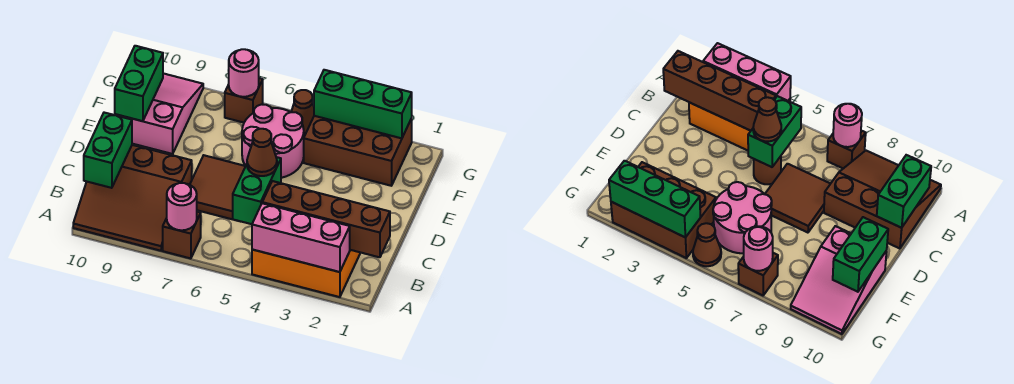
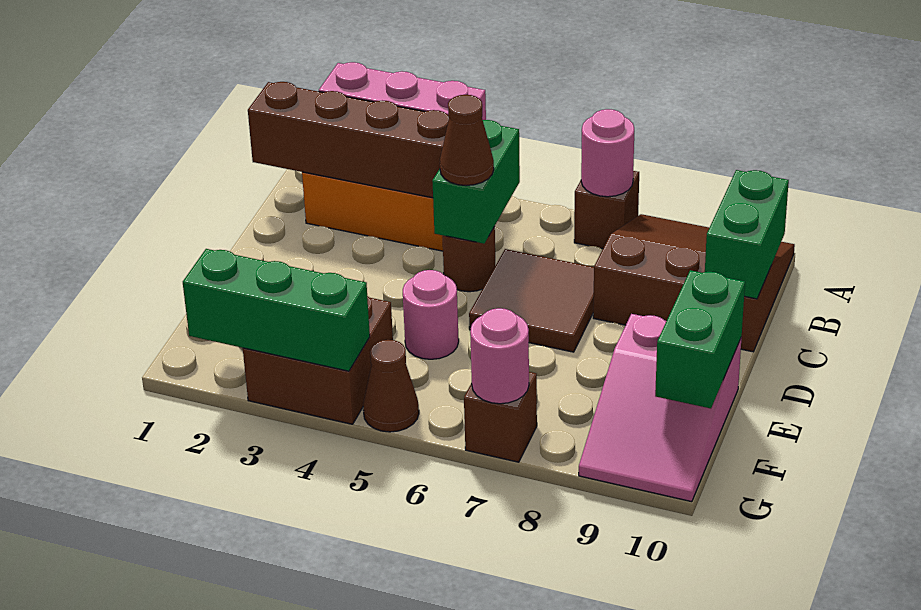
pink round brick E5:F6 level 1 -> pink round brick E5 level 1
brown brick F2:G4 level 1 -> brown brick F3:G4 level 1

